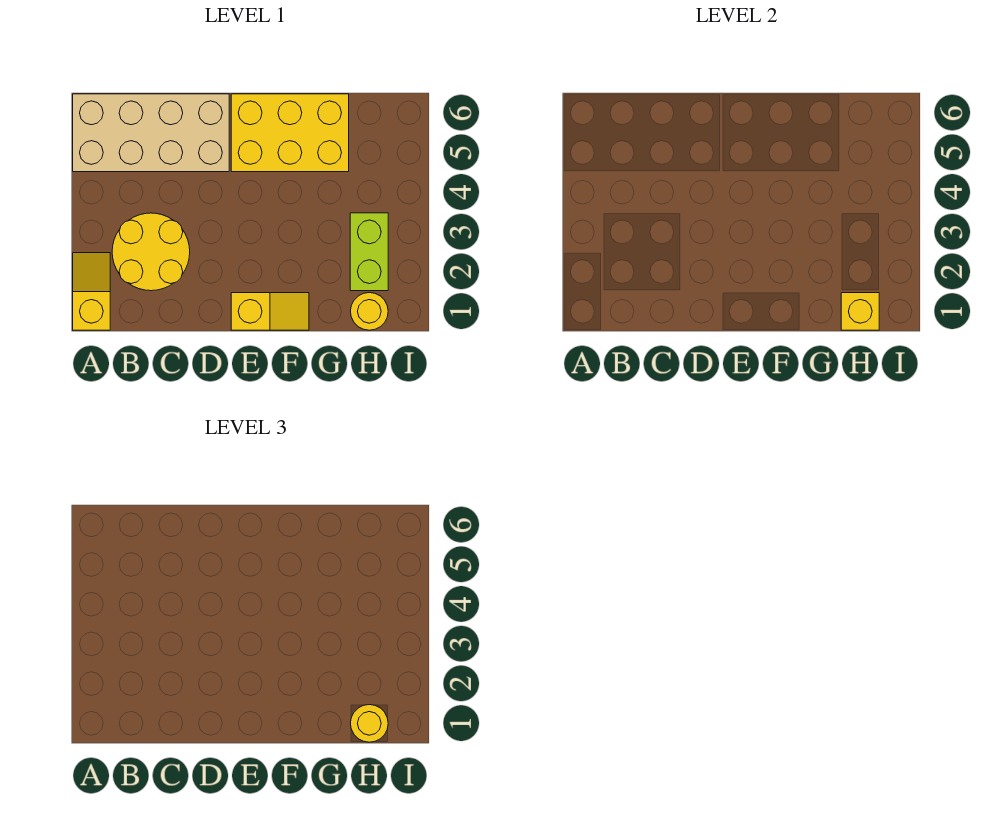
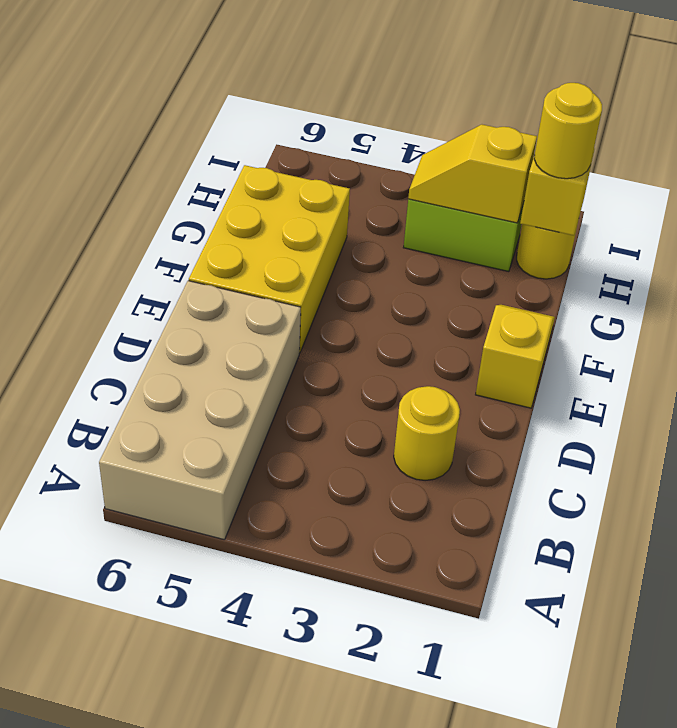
yellow slope A1:A2 level 1 top 1 -> yellow slope H2:H3 level 2 top 2
yellow round brick B2:C3 level 1 -> yellow round brick C2 level 1

